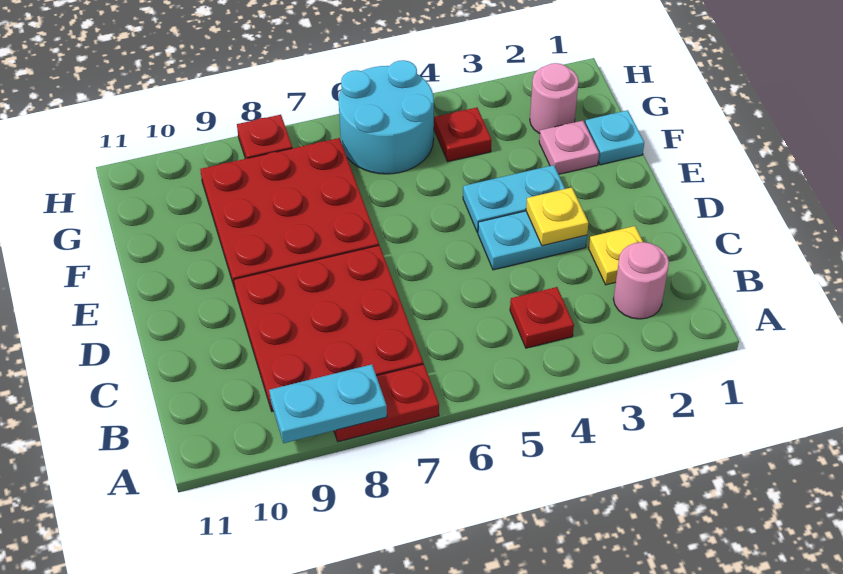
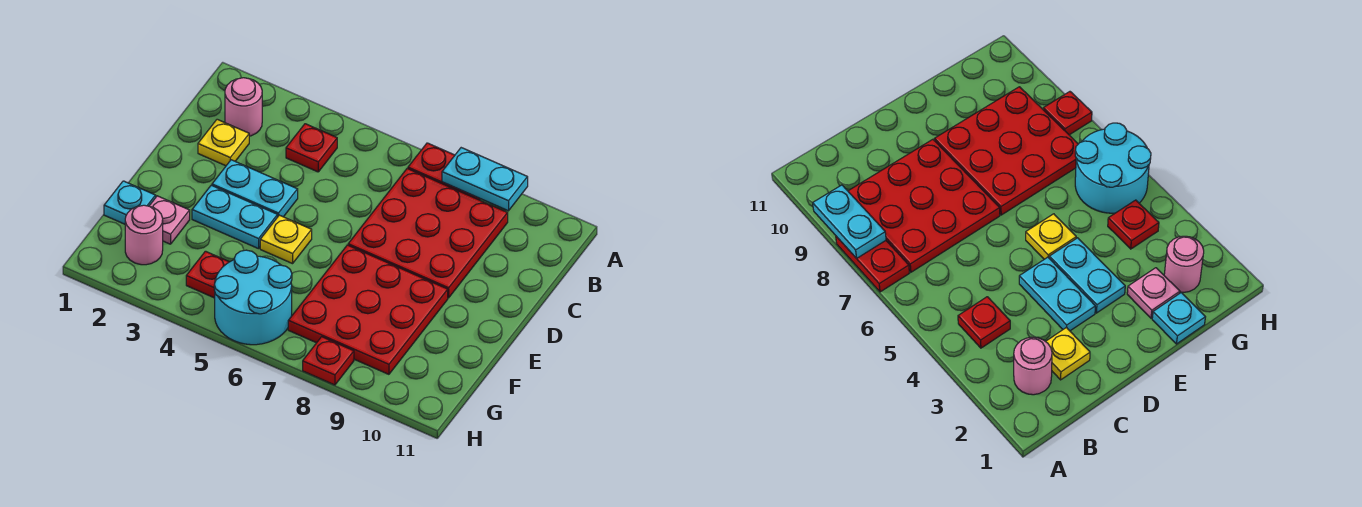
yellow plate D3 level 2 -> yellow plate E5 level 1

